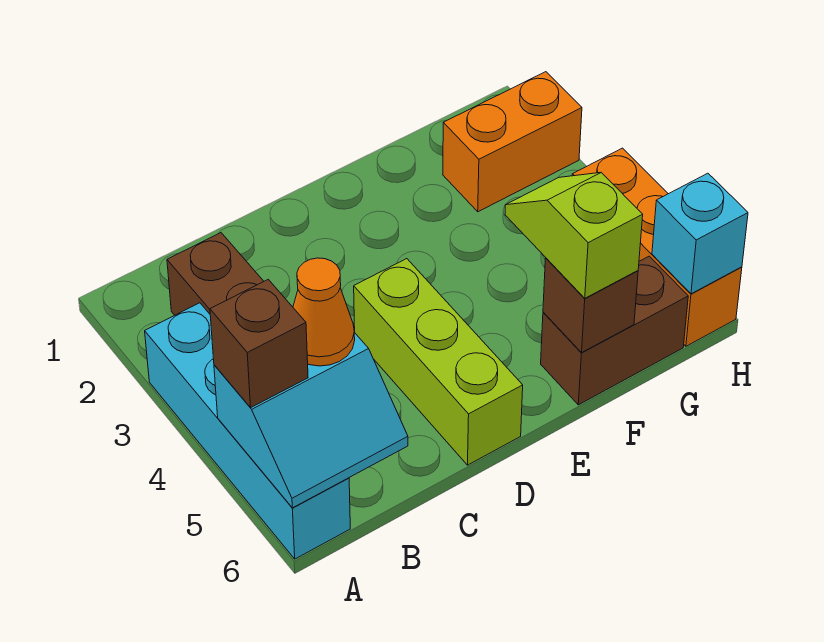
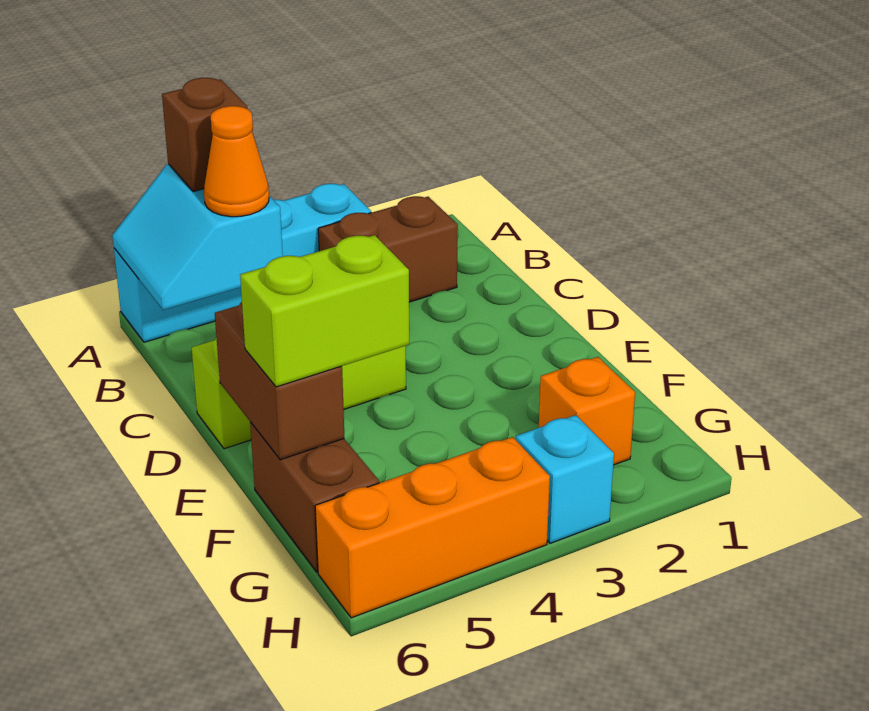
lime slope F5:F6 level 3 top 6 -> lime brick F5:F6 level 3
brown brick F6 level 2 -> brown brick E6:F6 level 2
orange brick G2:H2 level 1 -> orange brick G2 level 1
cyan brick H6 level 2 -> cyan brick H3 level 1

